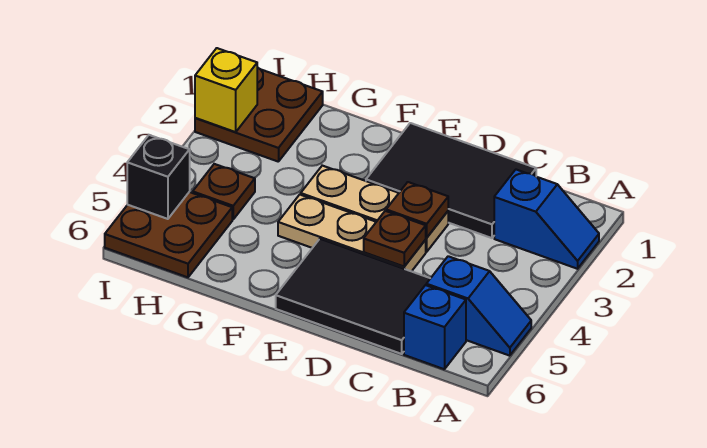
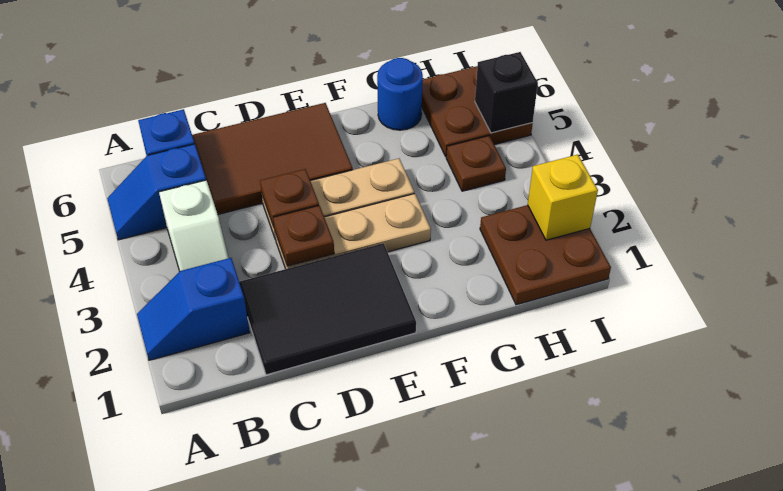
none -> white slope B3:B4 level 1 top 4
black tile C5:E6 level 1 -> brown tile C5:E6 level 1
none -> blue round brick G6 level 1

